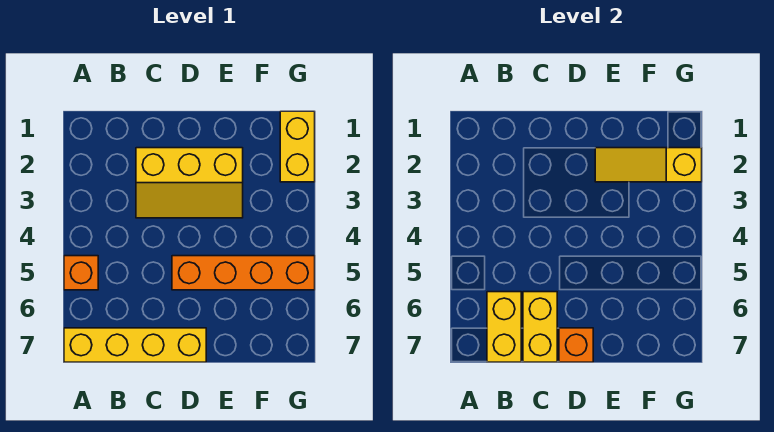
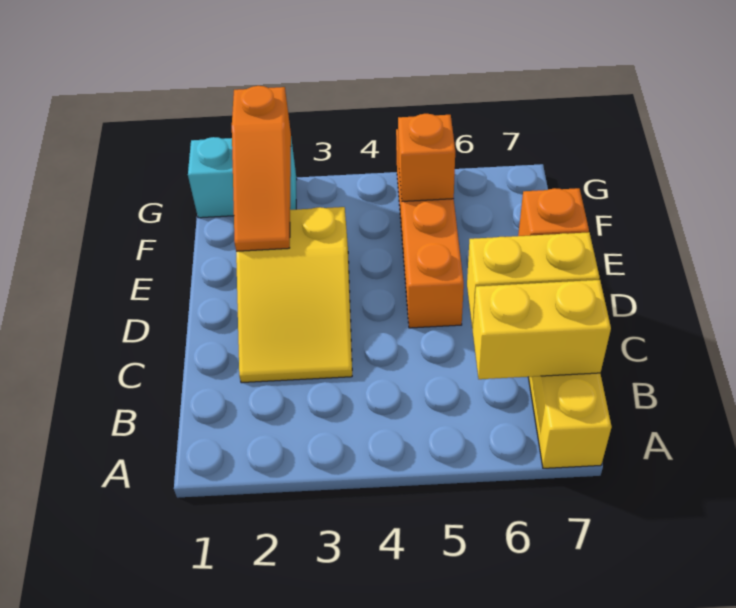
orange brick A5 level 1 -> orange brick F5 level 2
yellow slope C2:E3 level 1 top 2 -> yellow slope C2:E3 level 1 top E
yellow slope E2:G2 level 2 top G -> orange slope E2:G2 level 2 top G
yellow brick G1:G2 level 1 -> cyan brick G1:G2 level 1

